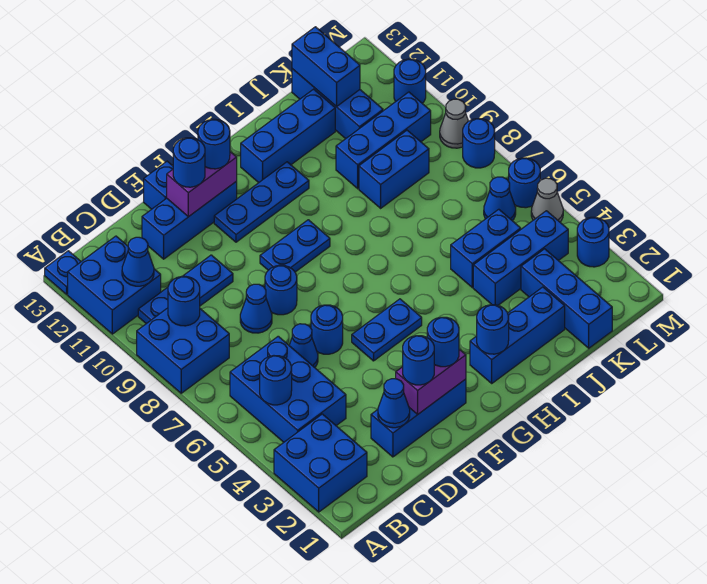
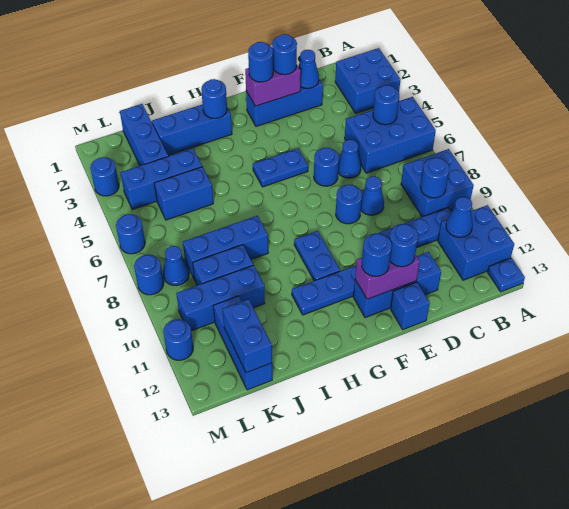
blue brick B4:C6 level 1 -> blue brick A5:C6 level 1
blue plate F9:G9 level 1 -> blue plate G9:G10 level 1
blue brick H12:J12 level 1 -> blue brick I8:K8 level 1
blue cone L6 level 1 -> blue cone L8 level 1
grey cone M5 level 1 -> none
grey cone M9 level 1 -> none

